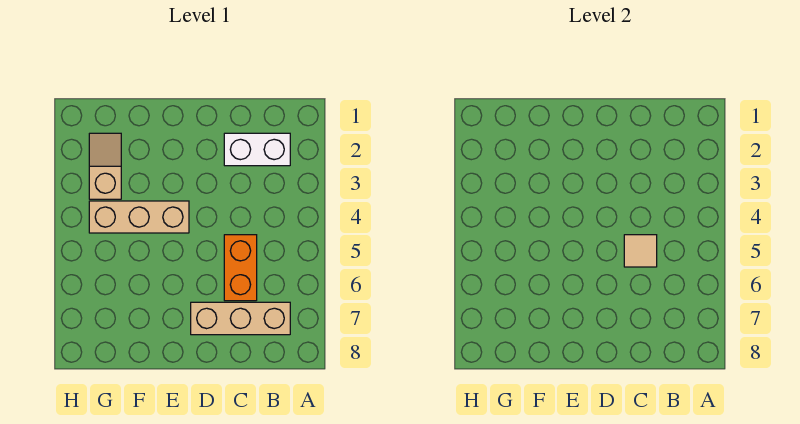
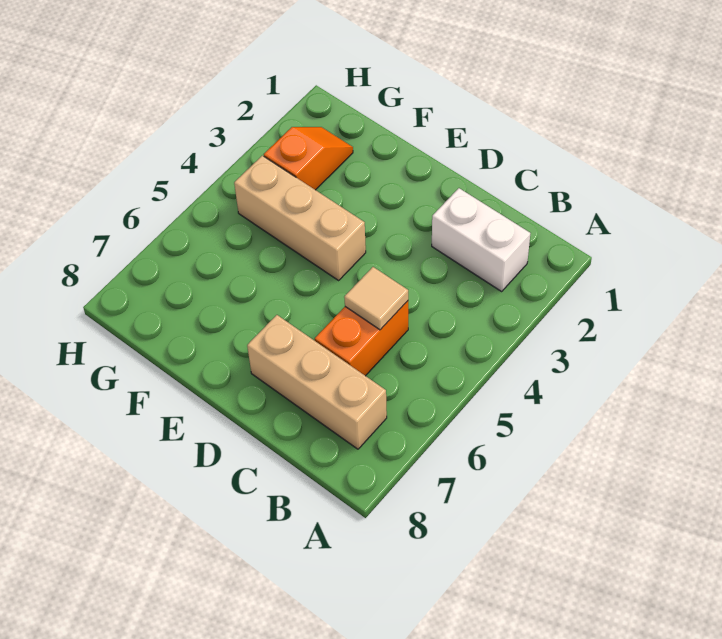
tan slope G2:G3 level 1 top 3 -> orange slope G2:G3 level 1 top 3

